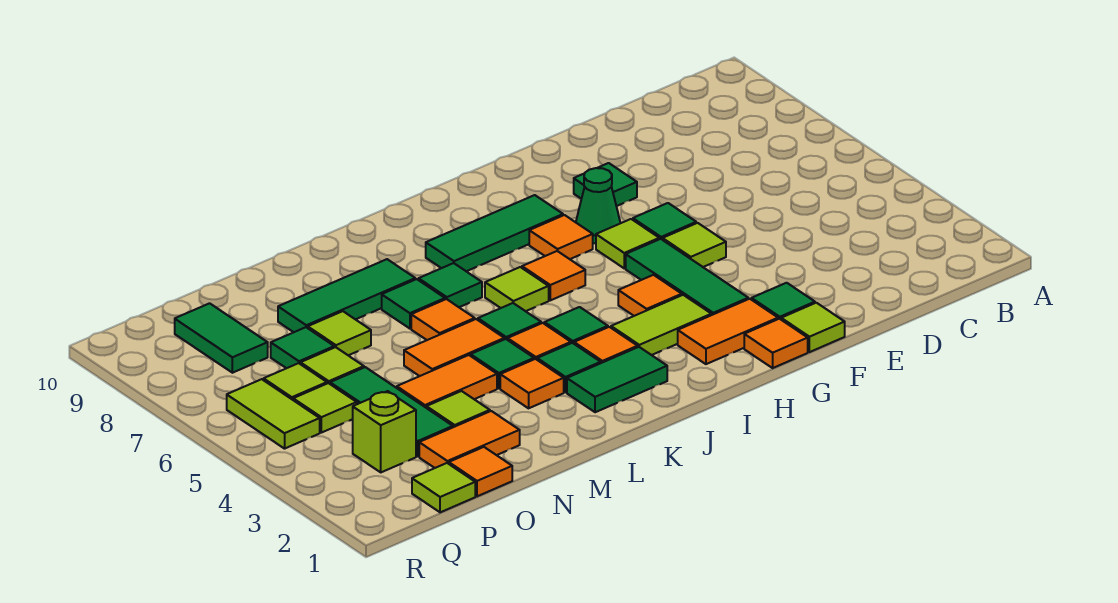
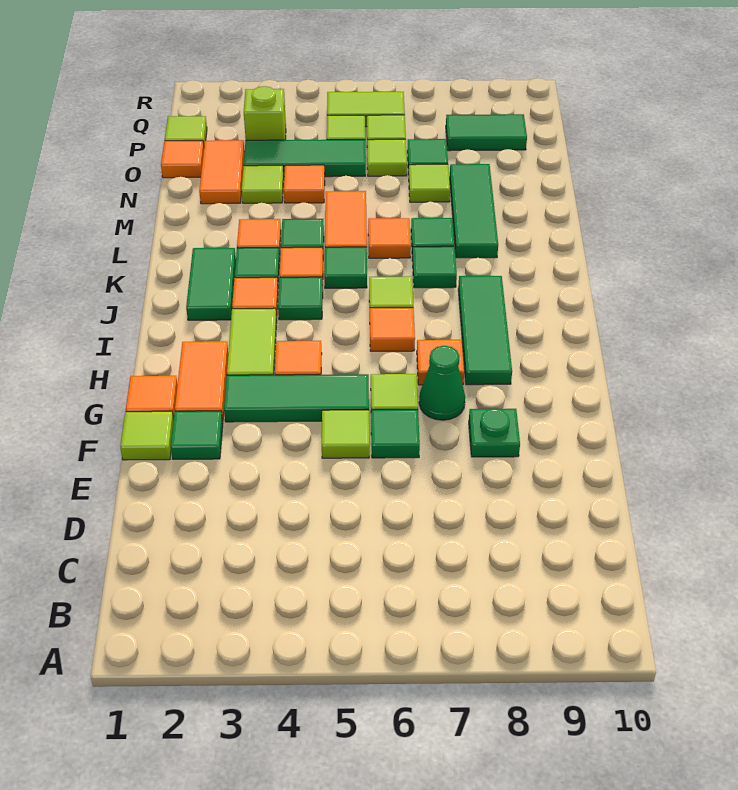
green tile F8 level 1 -> green plate F8 level 1
orange tile M4:N4 level 1 -> orange tile N4 level 1

